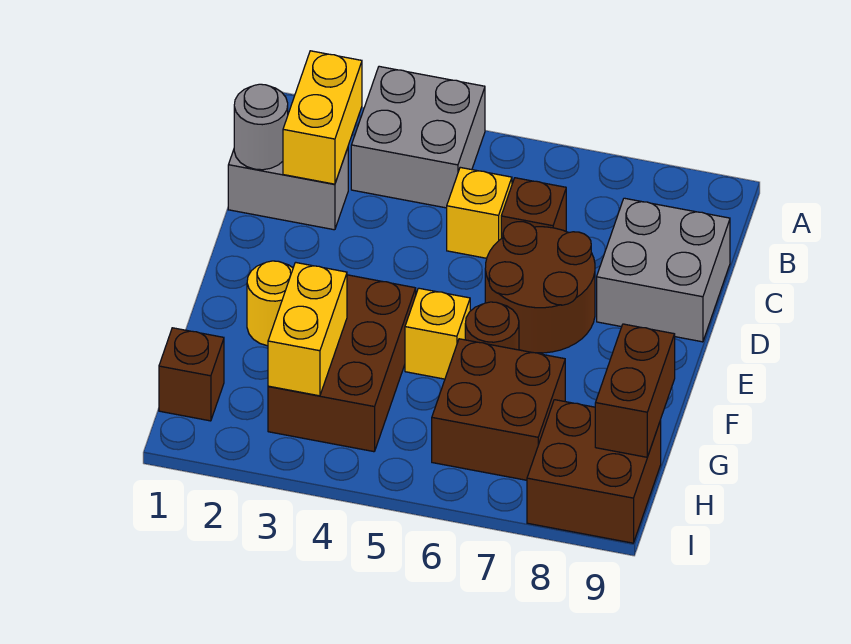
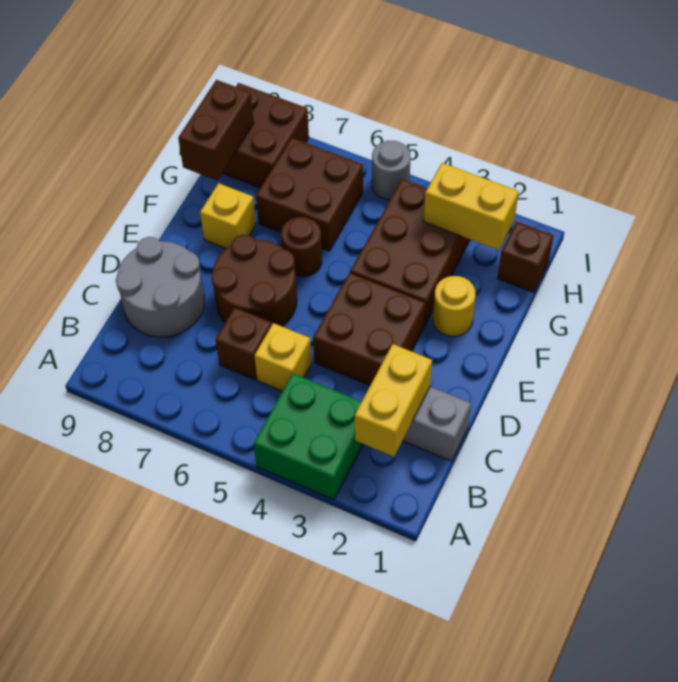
grey brick A3:B4 level 1 -> green brick A3:B4 level 1
grey round brick C1 level 2 -> grey round brick I5 level 1
grey brick C8:D9 level 1 -> grey round brick C8:D9 level 1
none -> brown brick D3:E4 level 1
yellow brick F5 level 1 -> yellow brick F8 level 1
yellow brick G3:H3 level 2 -> yellow brick H2:H3 level 2

